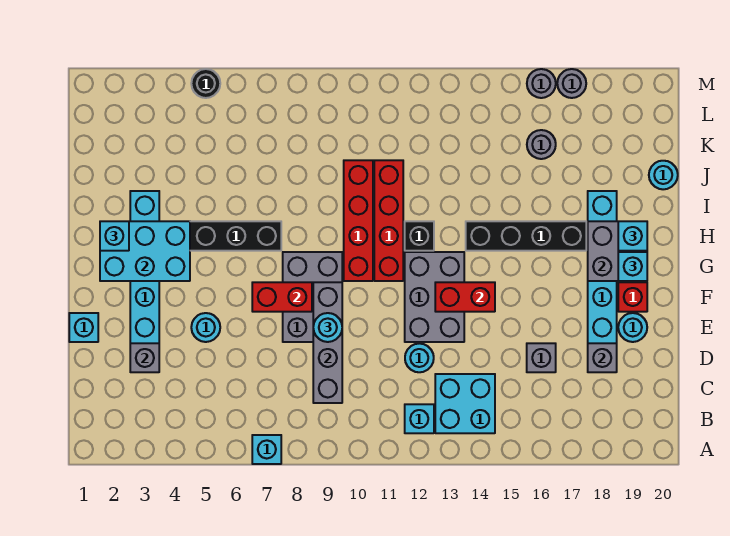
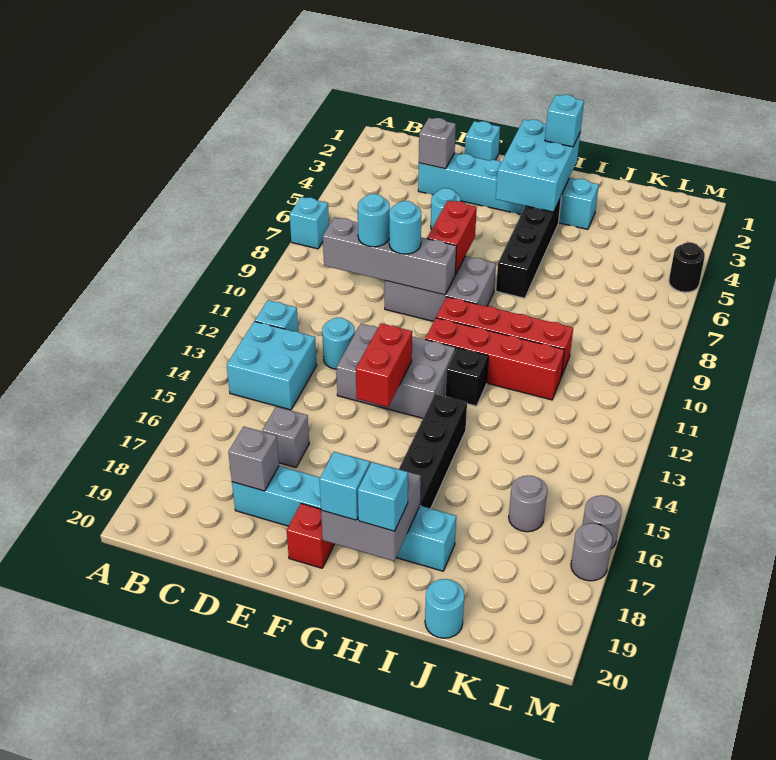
cyan round brick E19 level 1 -> cyan round brick D9 level 3

